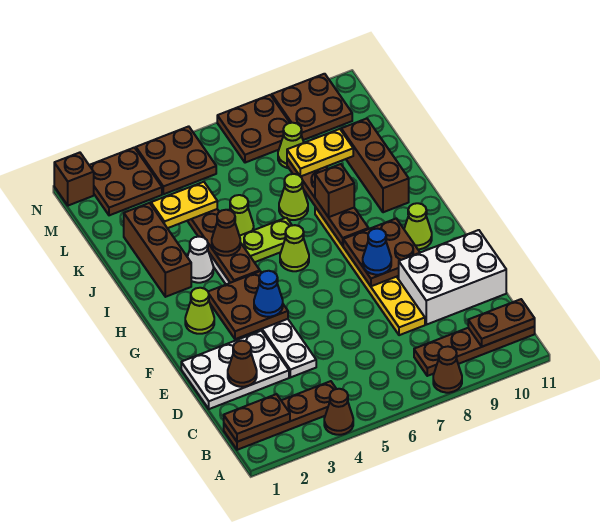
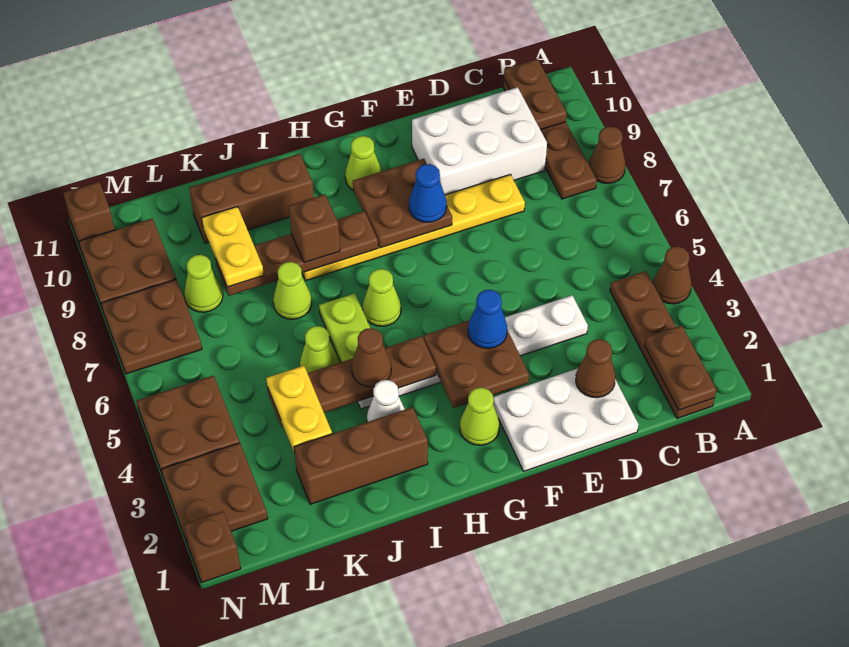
white plate D1:E3 level 1 -> white plate D1:F2 level 1
white brick D9:E11 level 1 -> white brick C9:E10 level 1
none -> brown brick N11 level 1

